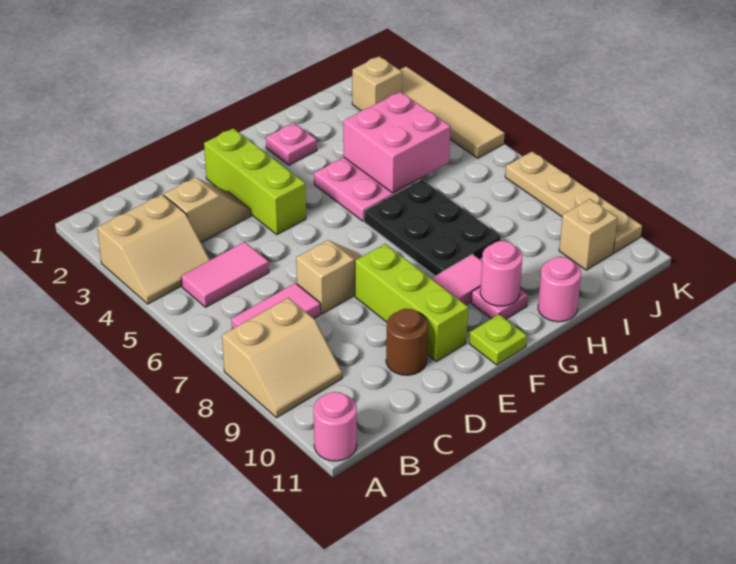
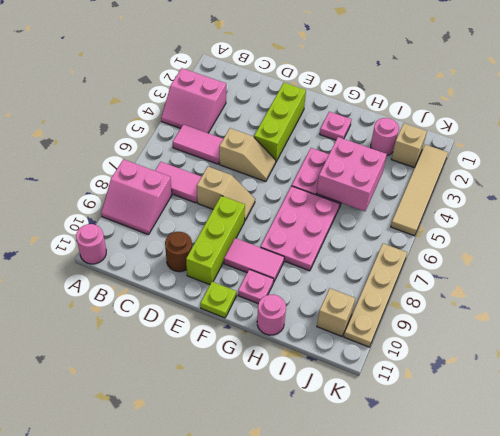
tan slope A3:B4 level 1 top 3 -> pink slope A3:B4 level 1 top 3
tan slope A8:B9 level 1 top 8 -> pink slope A8:B9 level 1 top 8
tan slope C3:D3 level 1 top C -> tan slope D5:E5 level 1 top D
black plate G6:H8 level 1 -> pink plate G6:H8 level 1
pink round brick G10 level 2 -> pink round brick I2 level 1

